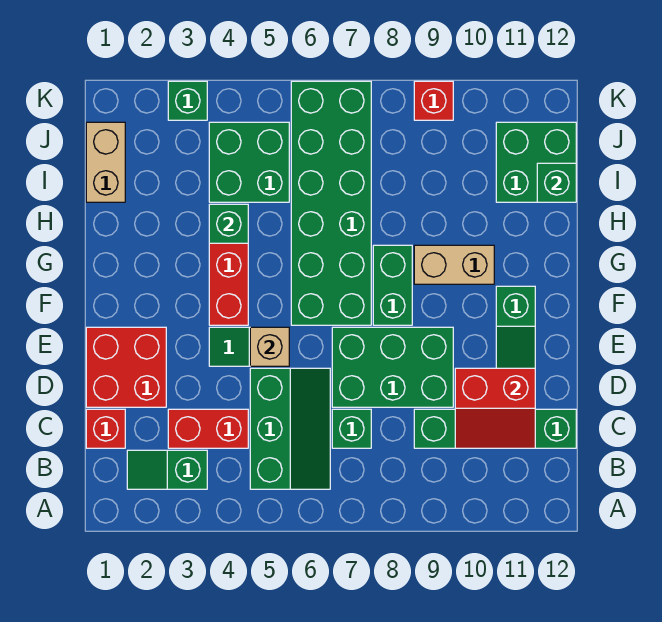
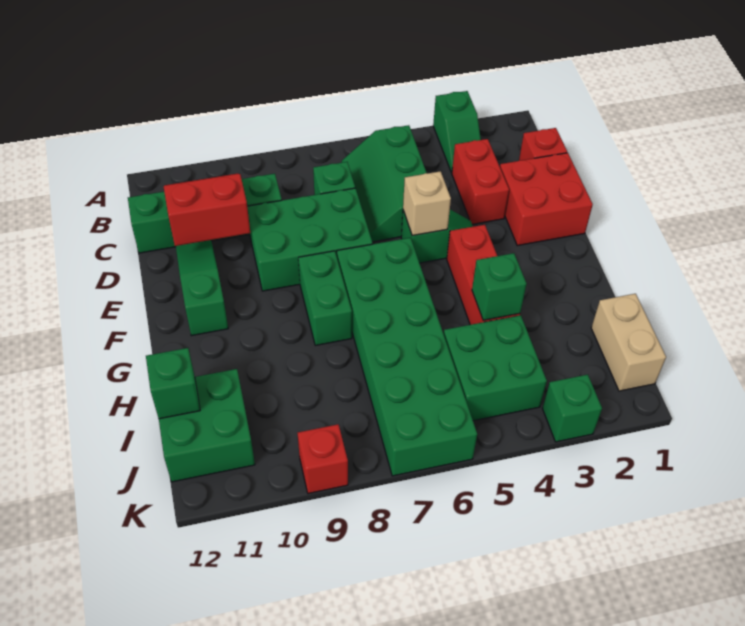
green slope B2:B3 level 1 top 3 -> green slope A3:B3 level 1 top A
red brick C3:C4 level 1 -> red brick C3:D3 level 1
tan brick G9:G10 level 1 -> none

